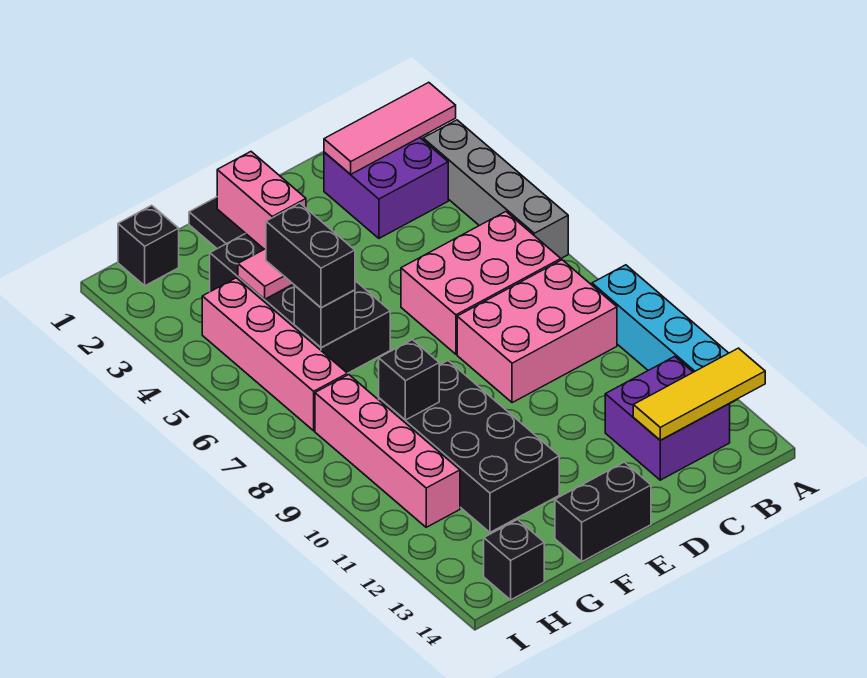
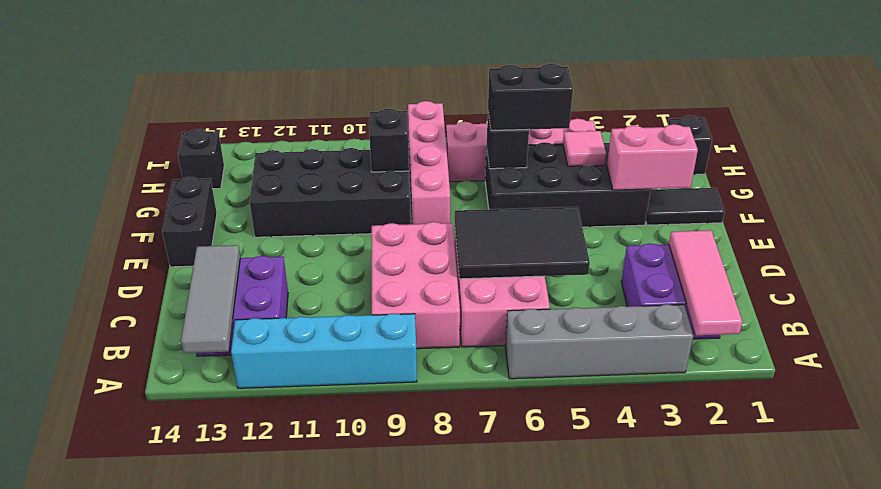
yellow tile A13:C13 level 2 -> grey tile A13:C13 level 2
none -> black tile C5:D7 level 2
pink brick H8:H11 level 1 -> pink brick F8:I8 level 1

